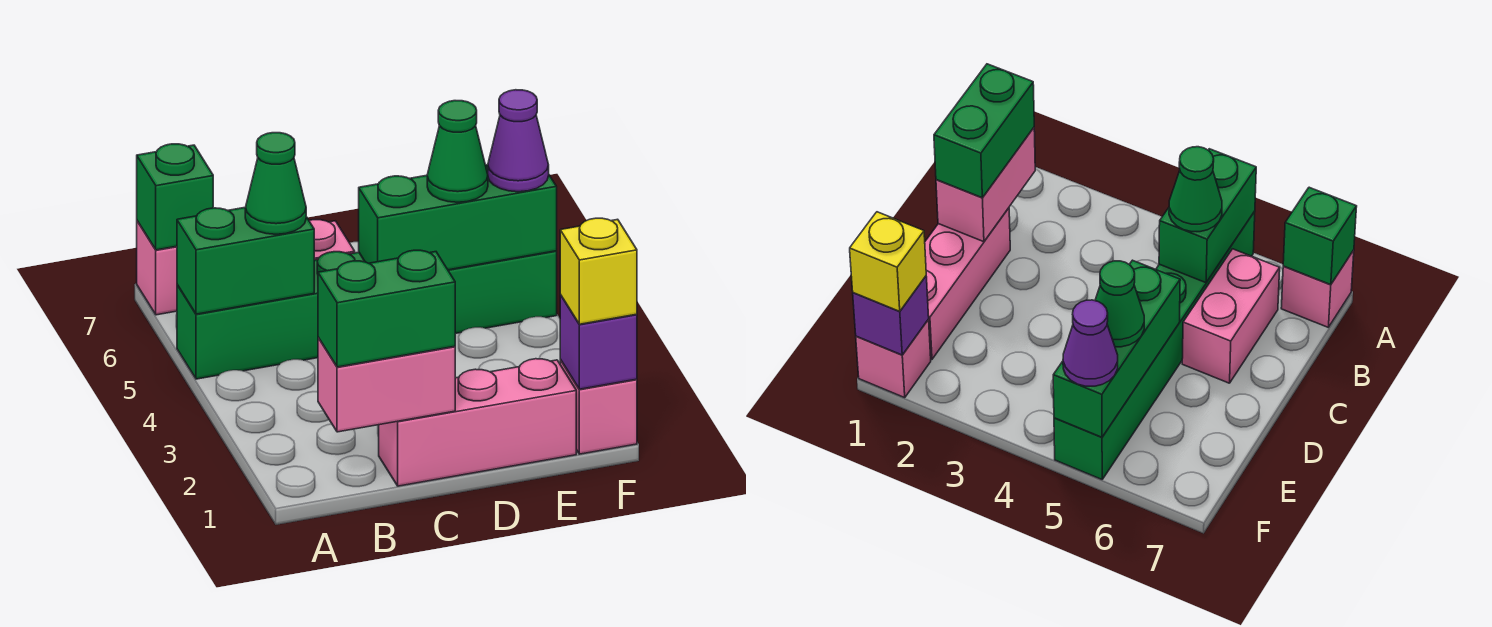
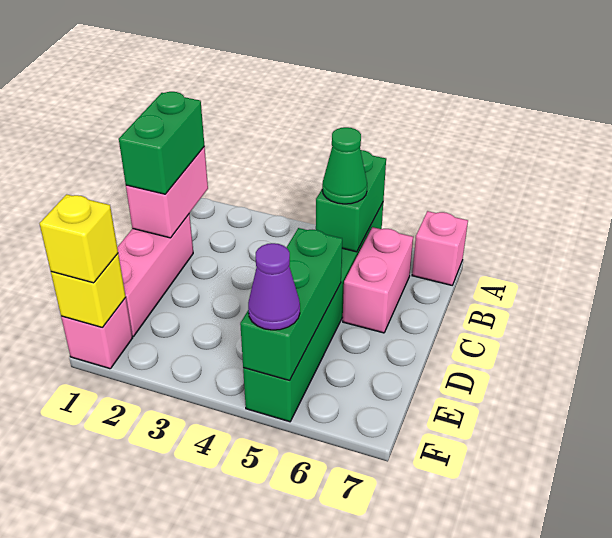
green brick A7 level 2 -> none
green cone E5 level 3 -> none
purple brick F1 level 2 -> yellow brick F1 level 2

